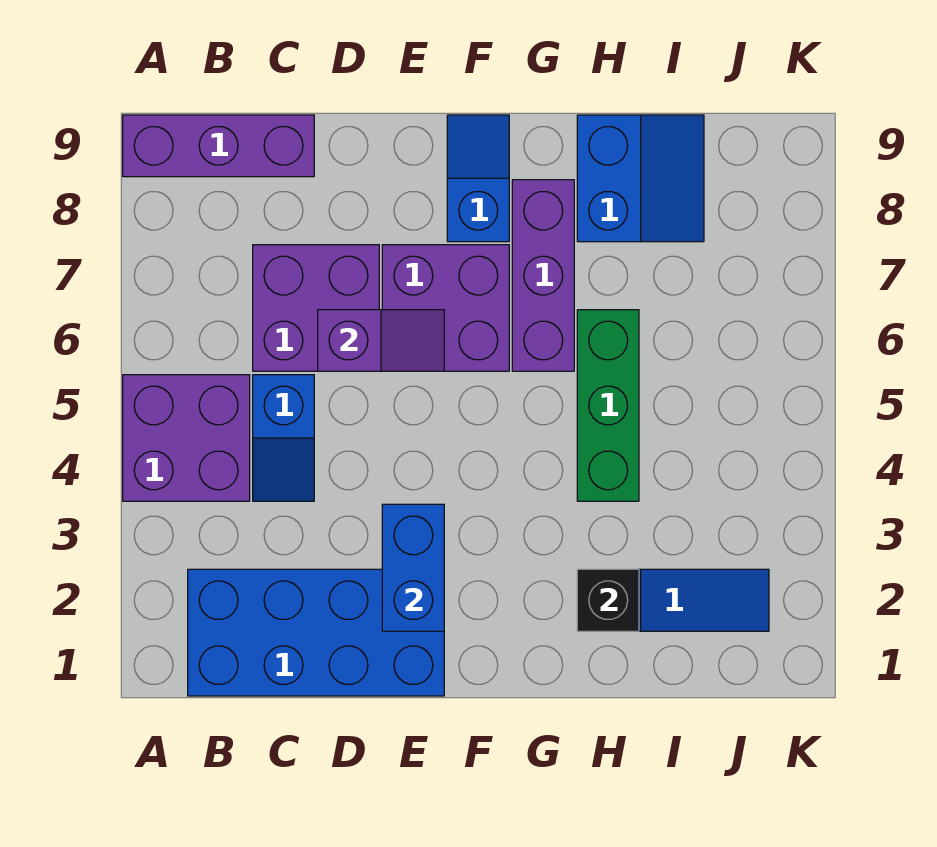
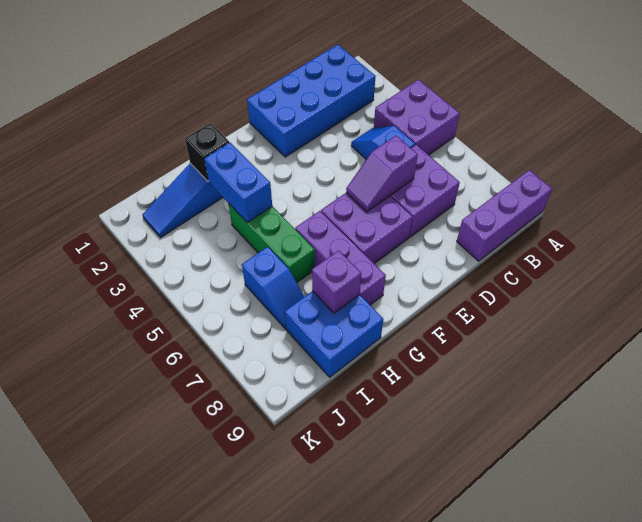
blue brick E2:E3 level 2 -> blue brick H3:H4 level 2
blue slope F8:F9 level 1 top 8 -> blue slope I6:I7 level 1 top 6
blue slope H8:I9 level 1 top H -> blue brick H8:I9 level 1
none -> purple brick H8 level 2

